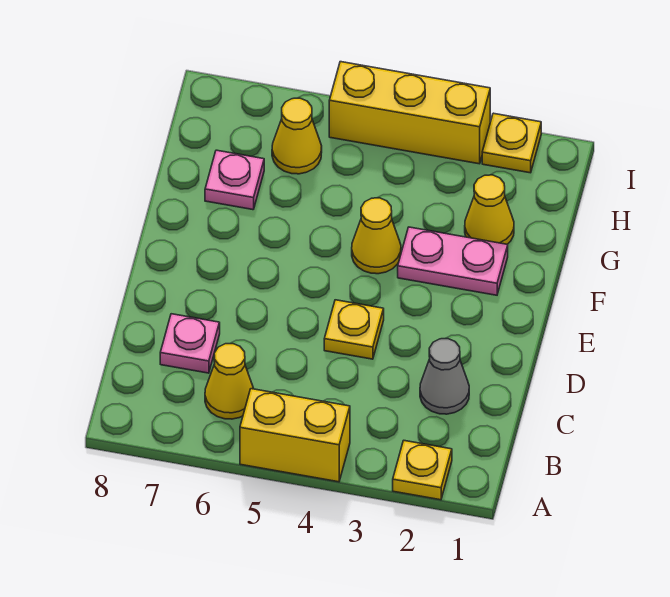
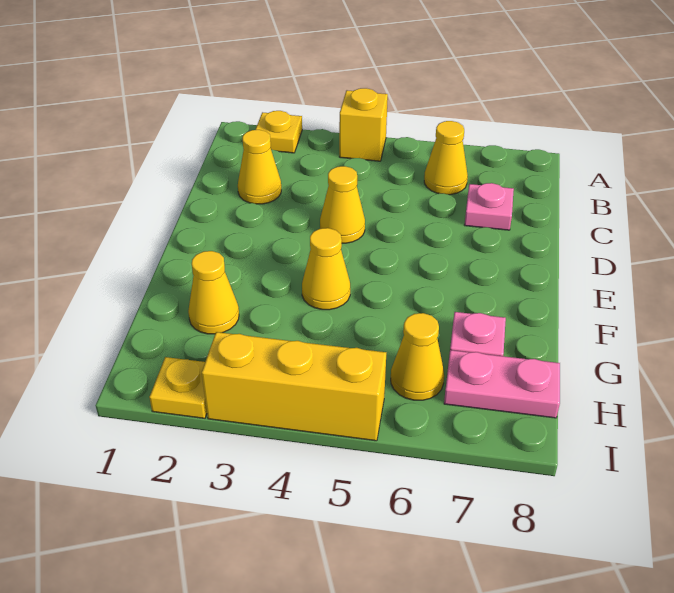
yellow brick A4:A5 level 1 -> yellow brick A4 level 1
grey cone C2 level 1 -> yellow cone C2 level 1
yellow plate D4 level 1 -> yellow cone D4 level 1
pink plate F2:F3 level 1 -> pink plate H7:H8 level 1

